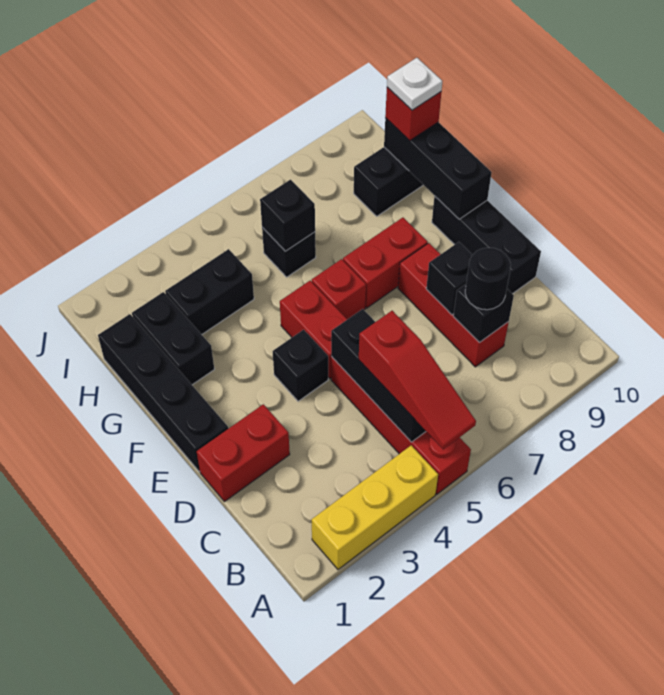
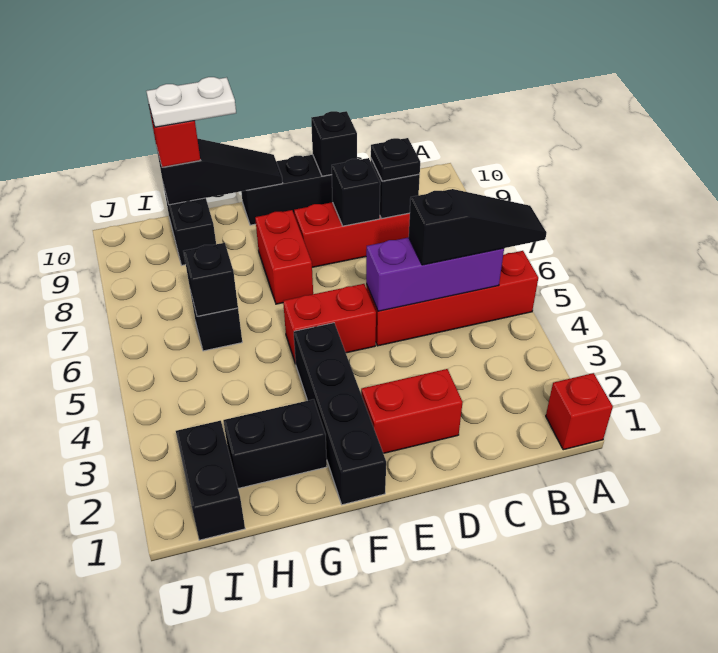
yellow brick A2:A4 level 1 -> none
red slope A5:C5 level 3 top C -> black slope A5:C5 level 3 top C
black brick B5:D5 level 2 -> purple brick B5:D5 level 2
black round brick C8 level 3 -> black plate C8 level 3
red brick D1:D2 level 1 -> red brick D2:E2 level 1
black brick E1:H1 level 1 -> black brick F1:F4 level 1
black brick E4 level 1 -> black brick D10 level 2
red brick F6 level 1 -> red brick A1 level 1
black brick F10:H10 level 2 -> black slope F10:H10 level 2 top H
black brick H3:H4 level 1 -> black brick I1:I2 level 1
white plate H10 level 4 -> white plate G10:H10 level 4

